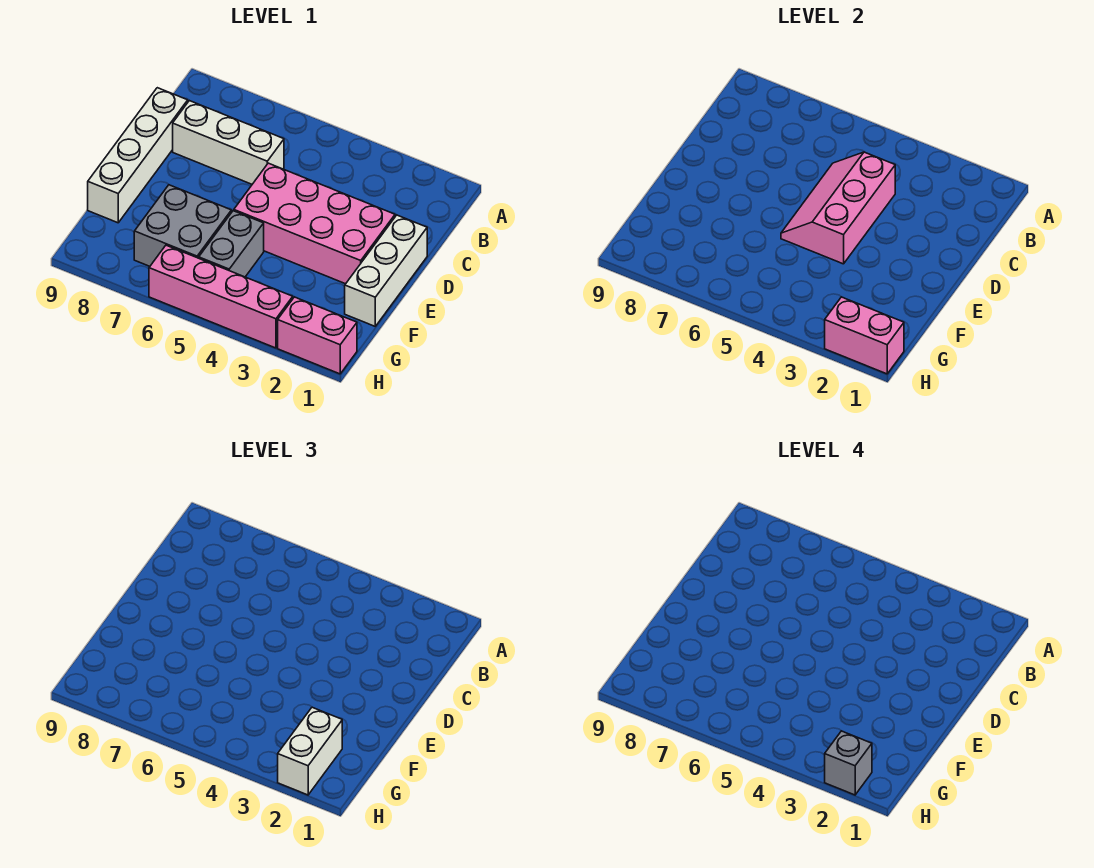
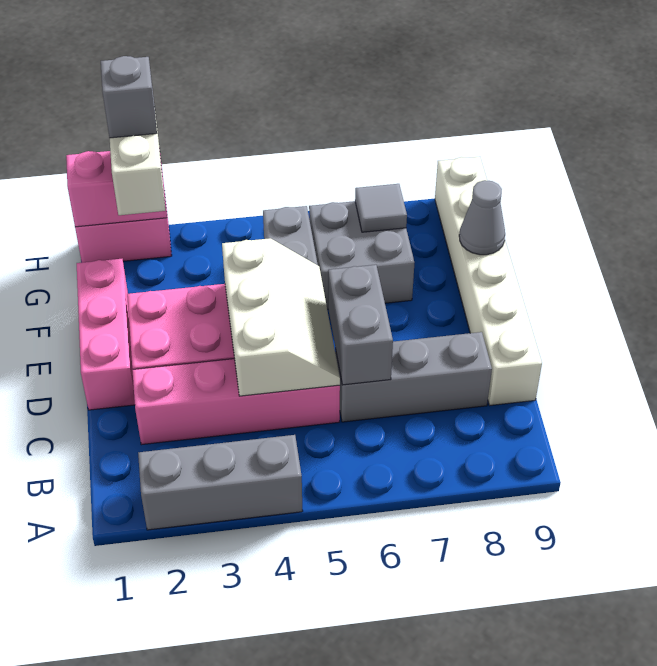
none -> grey brick A2:A4 level 1
pink slope C4:E5 level 2 top 4 -> white slope C4:E5 level 2 top 4
white brick C6:C8 level 1 -> grey brick C6:C8 level 1
none -> grey brick C6:D6 level 2
white brick C9:F9 level 1 -> white brick C9:H9 level 1
white brick D1:F1 level 1 -> pink brick D1:F1 level 1
none -> grey cone F9 level 2
none -> grey tile G7 level 2
pink brick H3:H6 level 1 -> pink brick C2:C5 level 1

